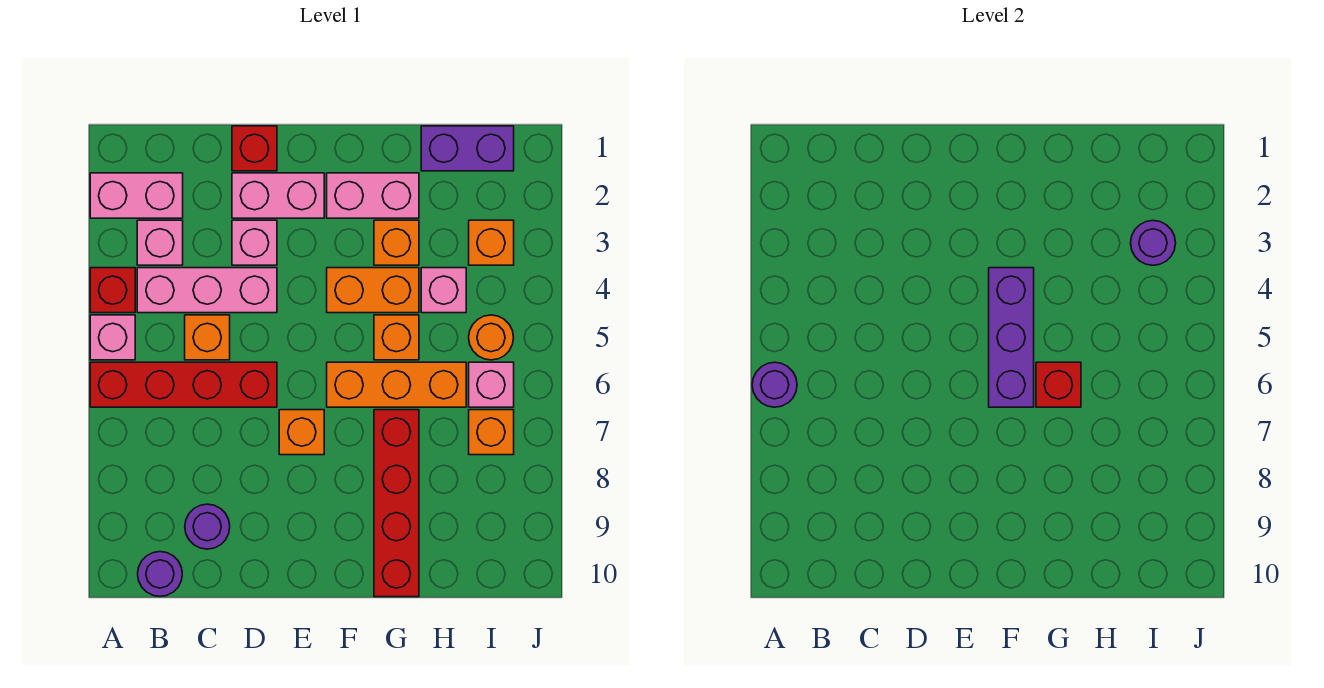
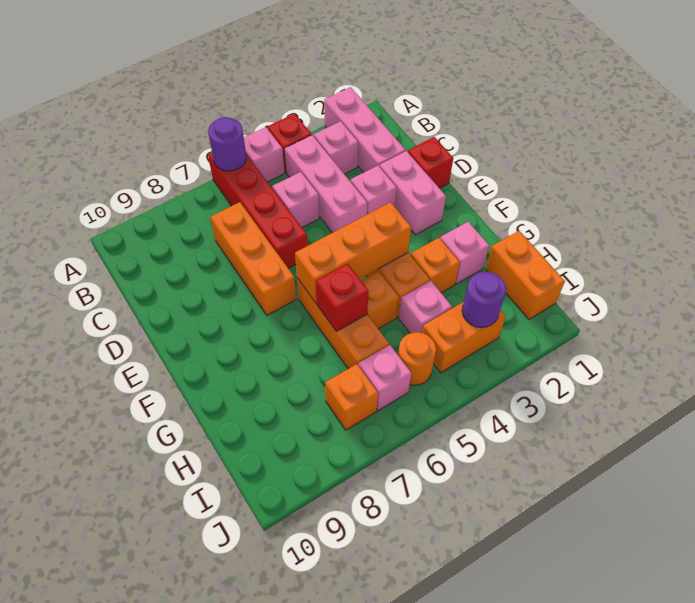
pink brick A2:B2 level 1 -> pink brick A2:C2 level 1
purple round brick B10 level 1 -> none
orange brick C5 level 1 -> pink brick C5 level 1
purple round brick C9 level 1 -> none
orange brick E7 level 1 -> orange brick C7:E7 level 1
pink brick F2:G2 level 1 -> pink brick G2 level 1
purple brick F4:F6 level 2 -> orange brick F4:F6 level 2
red brick G7:G10 level 1 -> none
purple brick H1:I1 level 1 -> orange brick H1:I1 level 1
orange brick I3 level 1 -> orange brick I3:I4 level 1

